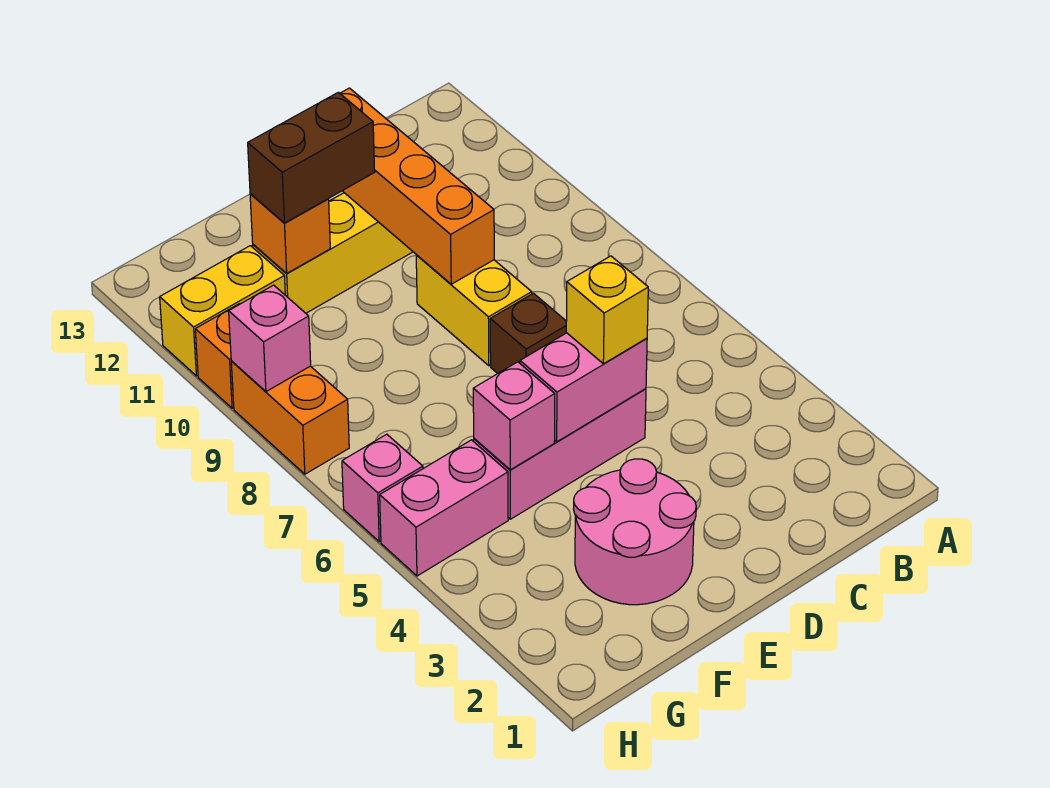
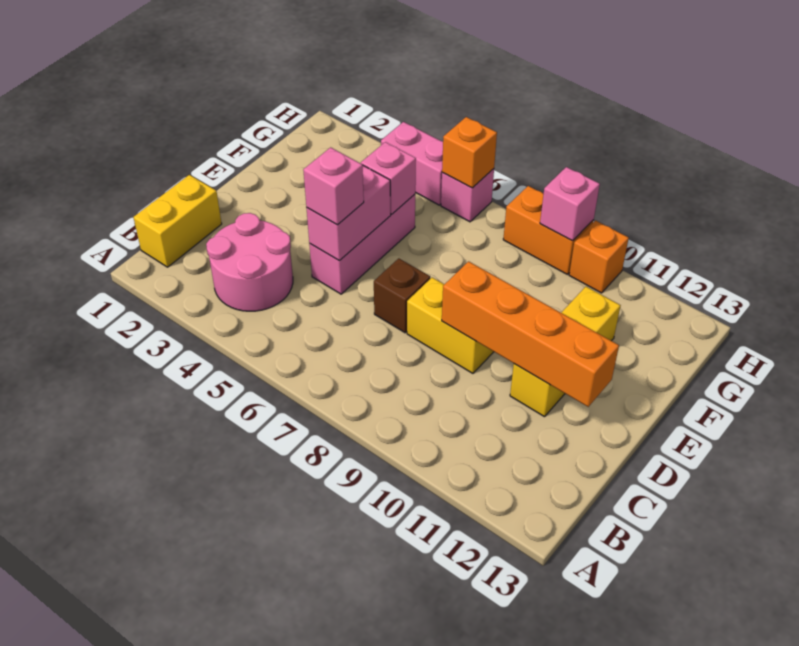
yellow brick D5 level 3 -> pink brick D5 level 3
pink round brick E2:F3 level 1 -> pink round brick B3:C4 level 1
brown brick E11:F11 level 3 -> none
orange brick F11 level 2 -> orange brick H6 level 2
pink brick G5:H5 level 1 -> pink brick H4:H5 level 1
yellow brick G11:H11 level 1 -> yellow brick B1:C1 level 1

